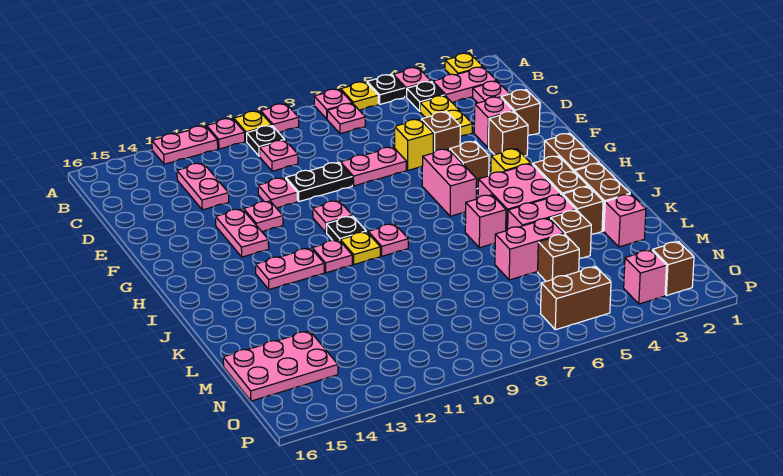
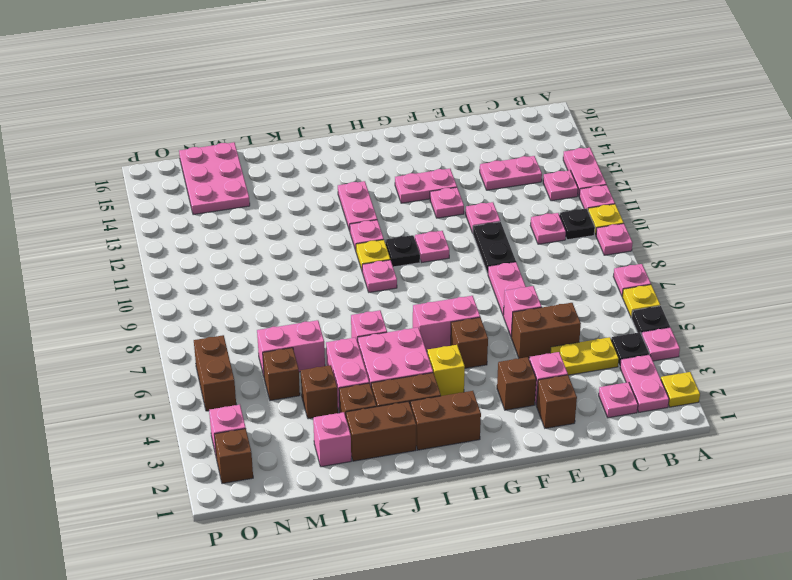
pink plate B7 level 1 -> pink plate B12 level 1
brown brick E5 level 1 -> brown brick D5:E5 level 1
yellow brick E6 level 1 -> pink brick E6 level 1
pink brick L5:L6 level 1 -> pink brick L6:M6 level 1

